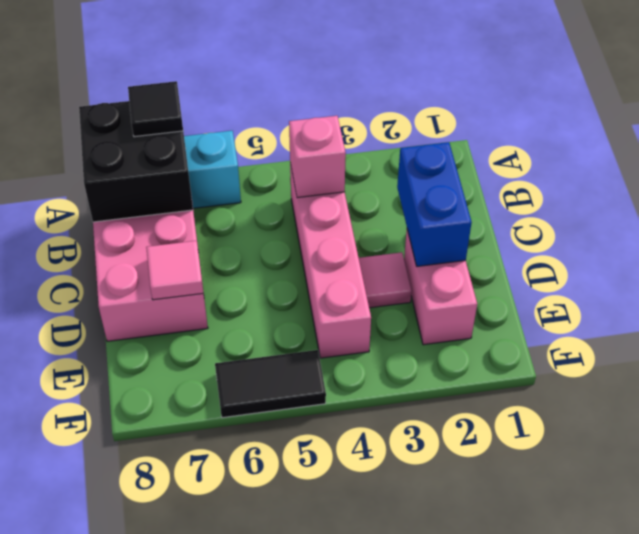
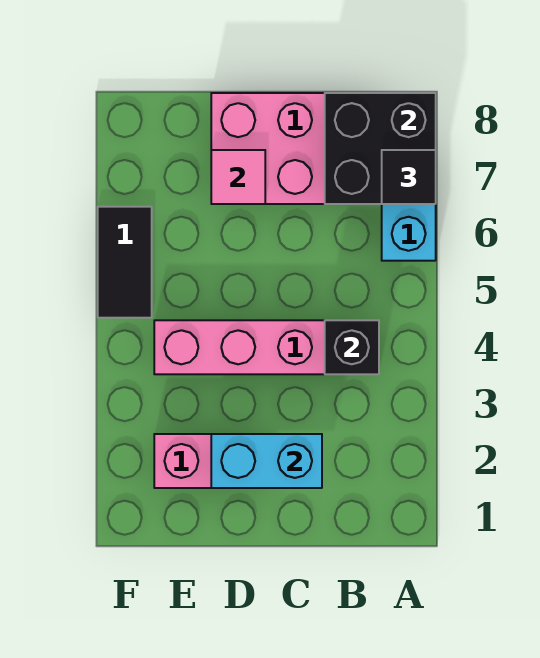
pink brick B4 level 2 -> black brick B4 level 2
blue brick C2:D2 level 2 -> cyan brick C2:D2 level 2
pink tile D3 level 1 -> none

